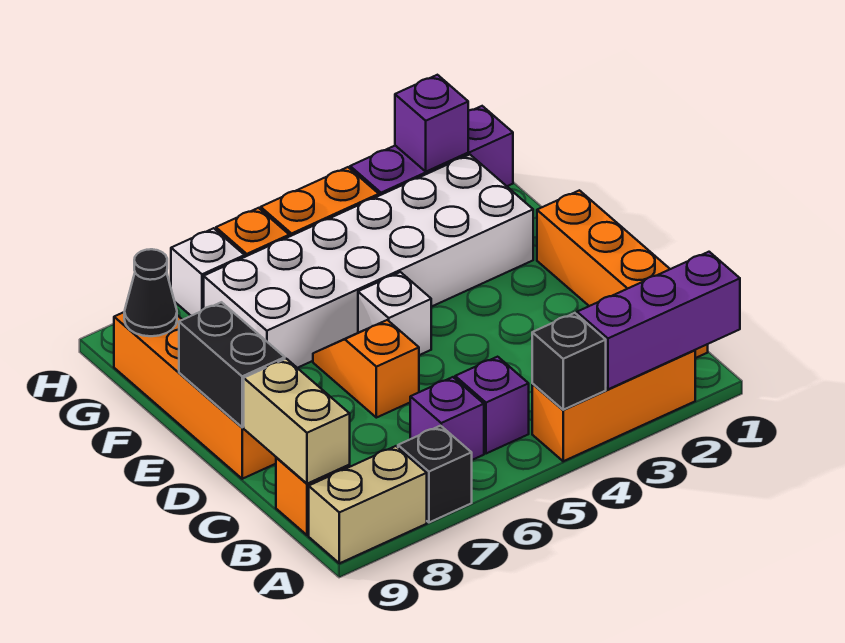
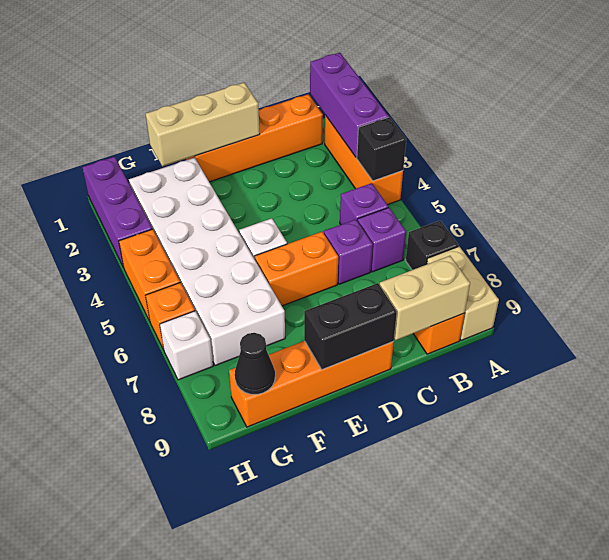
none -> tan brick D1:F1 level 2
orange slope D6:E6 level 1 top D -> orange brick D6:E6 level 1
purple brick H2 level 2 -> purple brick C6 level 1

